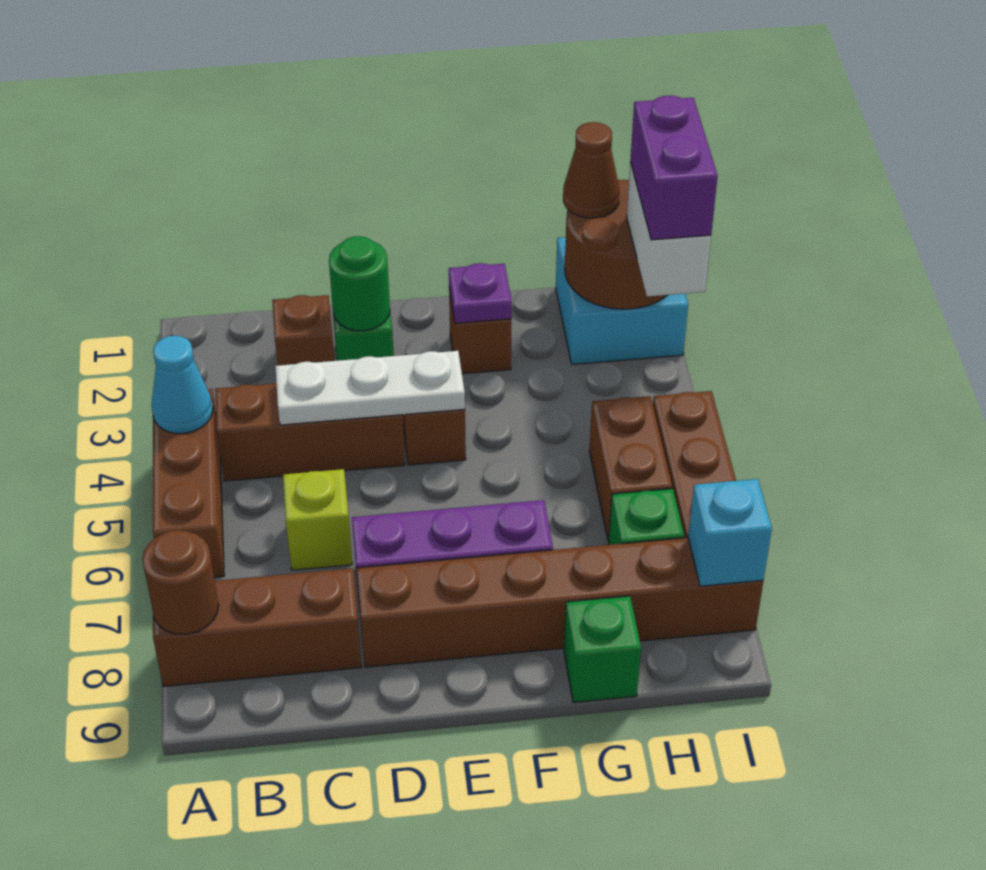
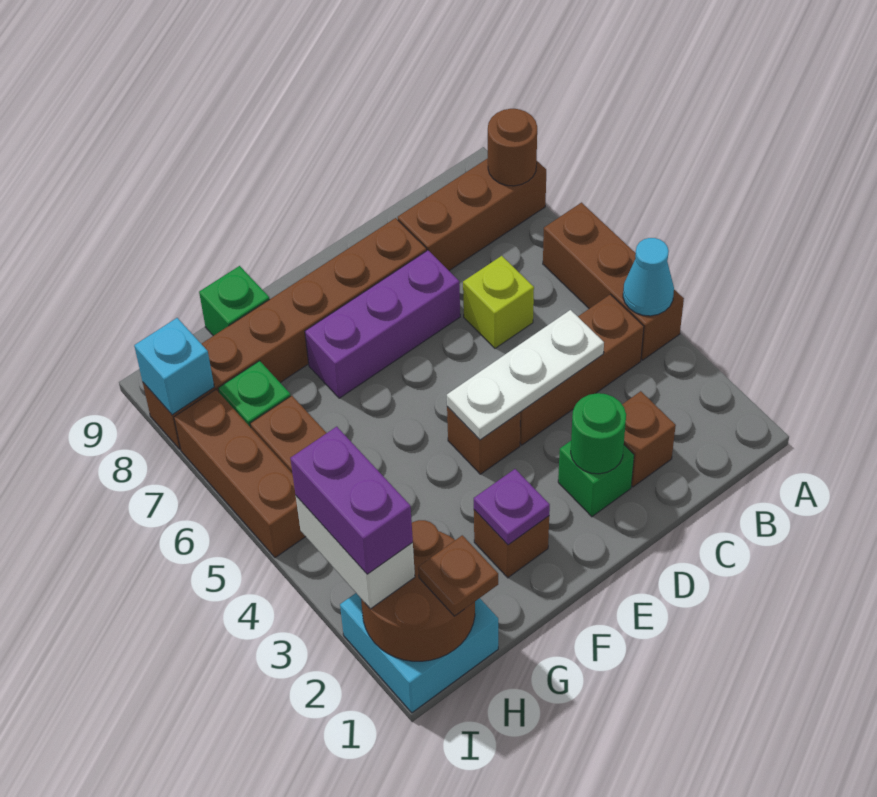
brown cone H1 level 3 -> brown plate H1 level 3

